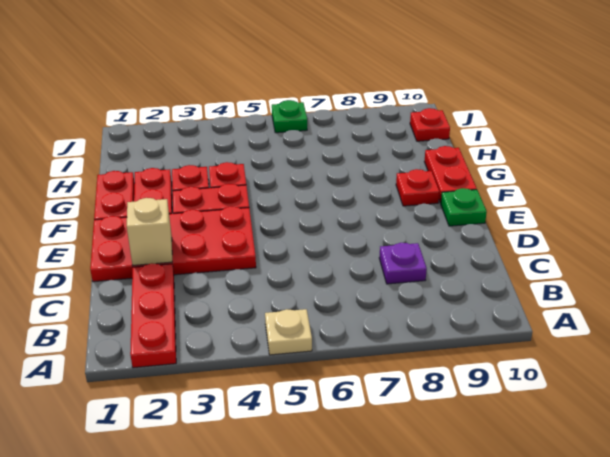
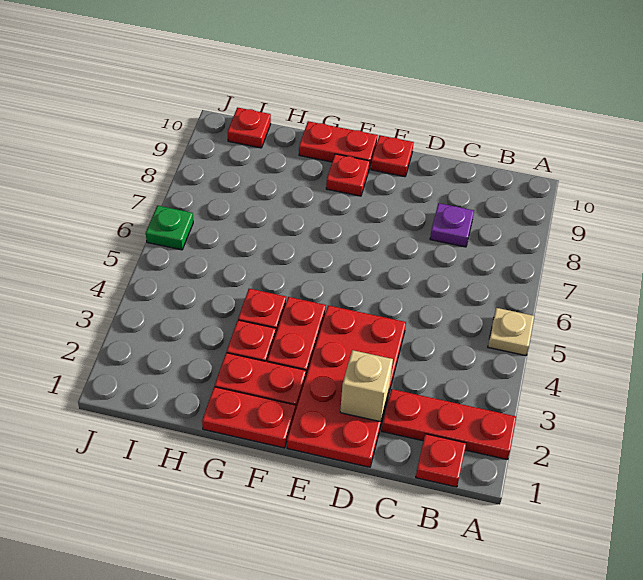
none -> red plate B1 level 1
green plate E10 level 1 -> red plate E10 level 1

